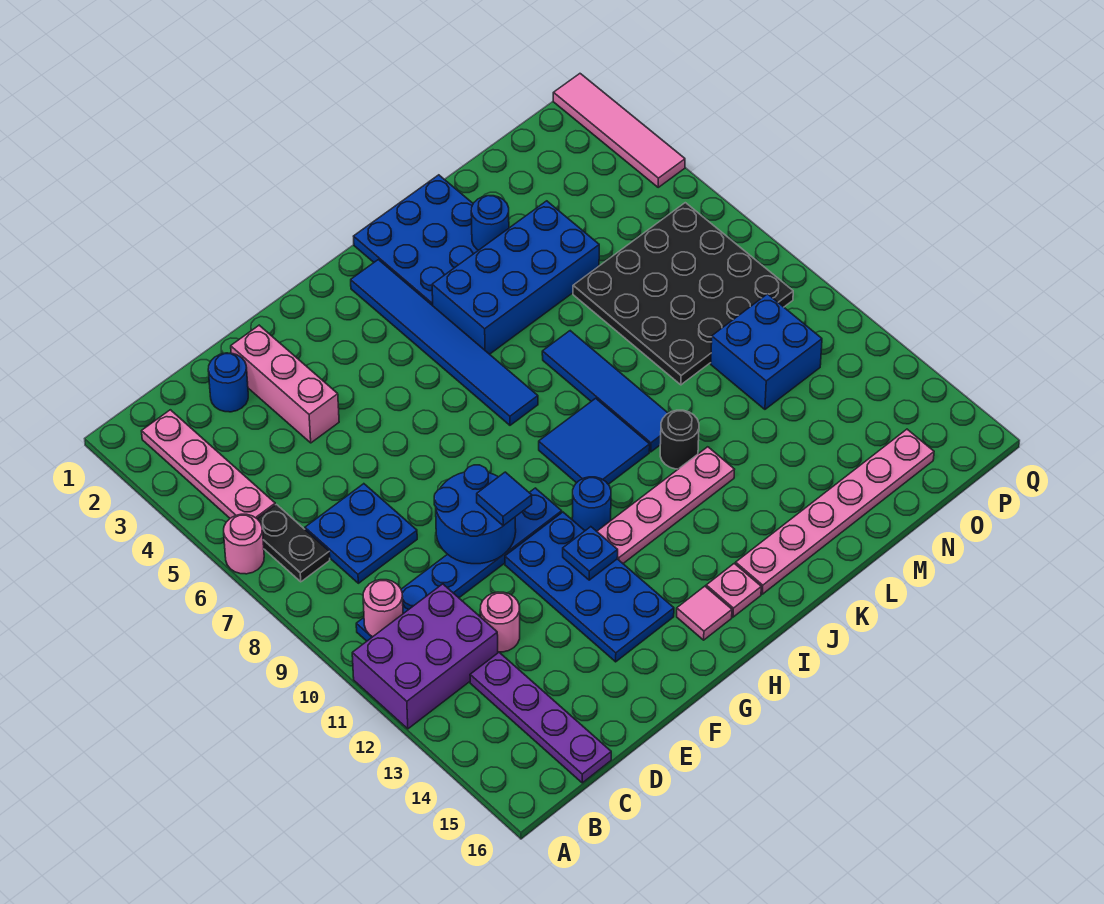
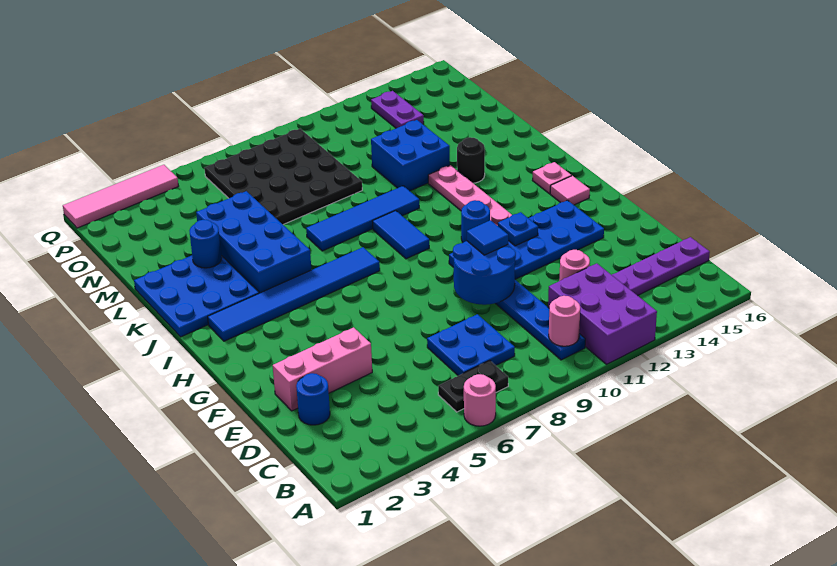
pink plate B2:B5 level 1 -> none
blue tile I9:J10 level 1 -> blue tile I9:J9 level 1
pink plate J15:O15 level 1 -> none
black round brick K11 level 1 -> black round brick K13 level 1
blue brick N10:O11 level 1 -> blue brick L11:M12 level 1
none -> purple plate O13:P13 level 1

